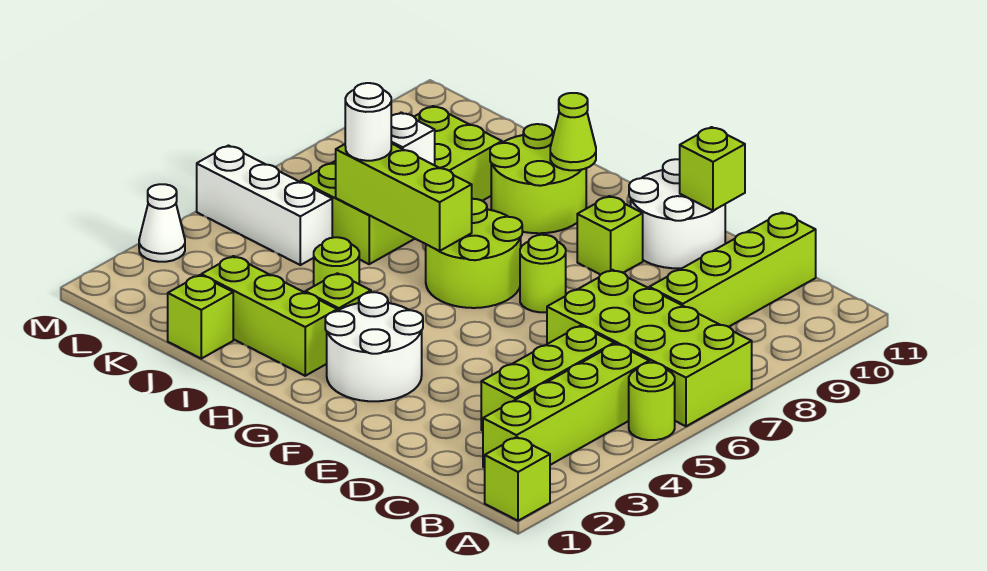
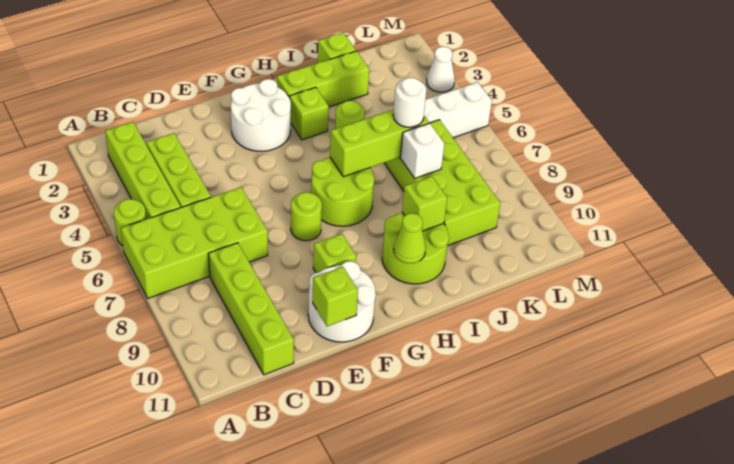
lime brick A1 level 1 -> lime brick I9 level 2

